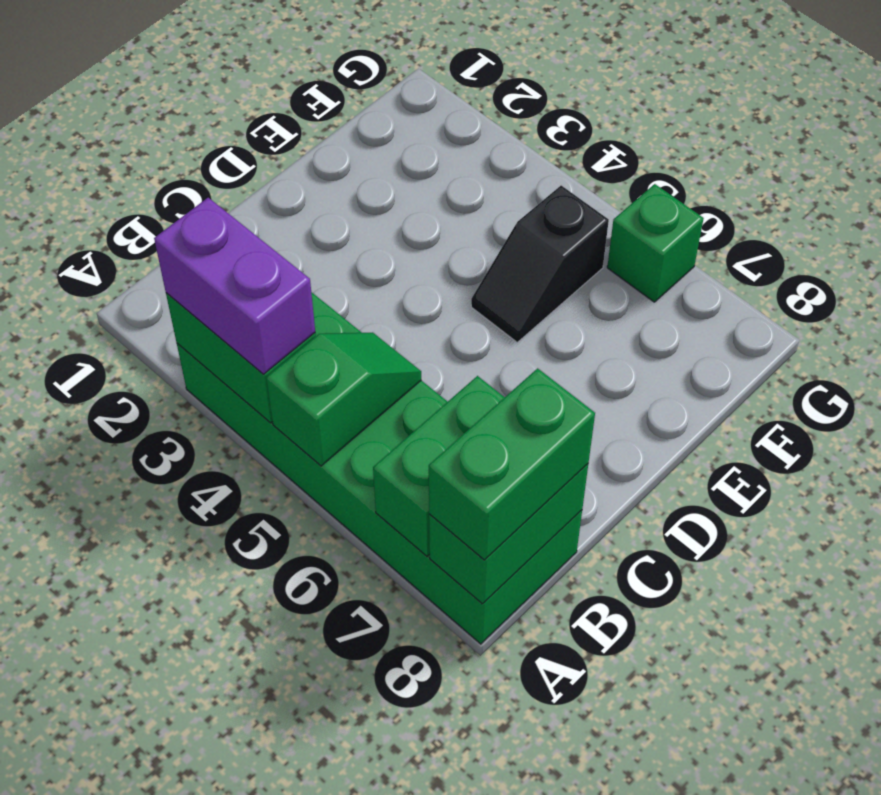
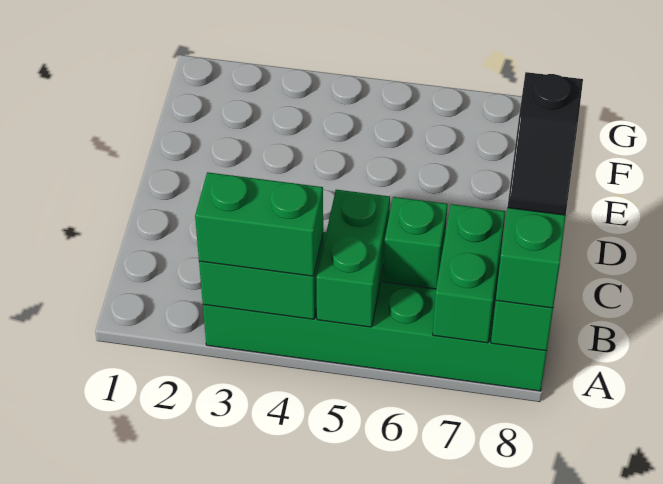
purple brick A3:A4 level 3 -> green brick A3:A4 level 3
green slope A5:B5 level 2 top A -> green brick A5:B5 level 2
black slope E5:F5 level 1 top F -> black slope B8:C8 level 4 top C
green brick G6 level 1 -> green brick B6 level 2

